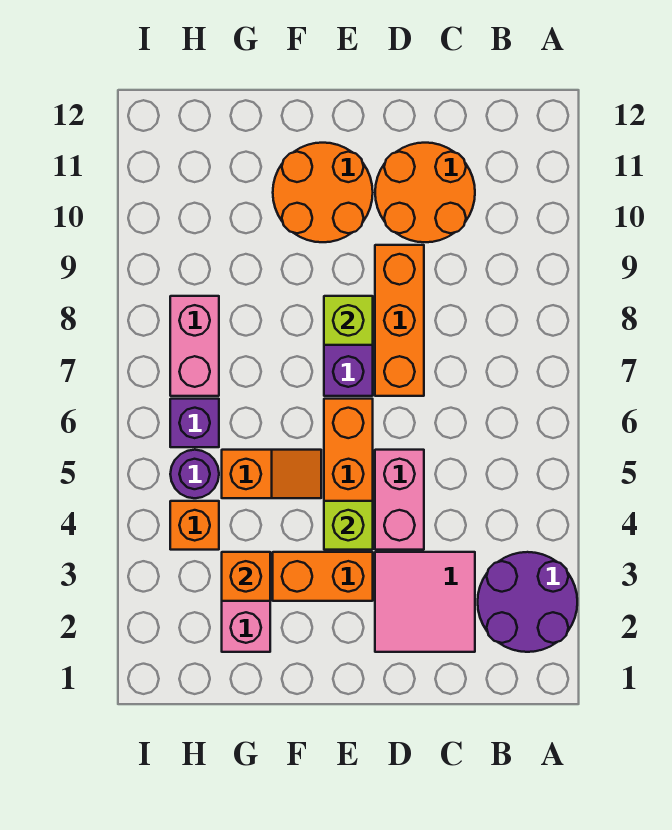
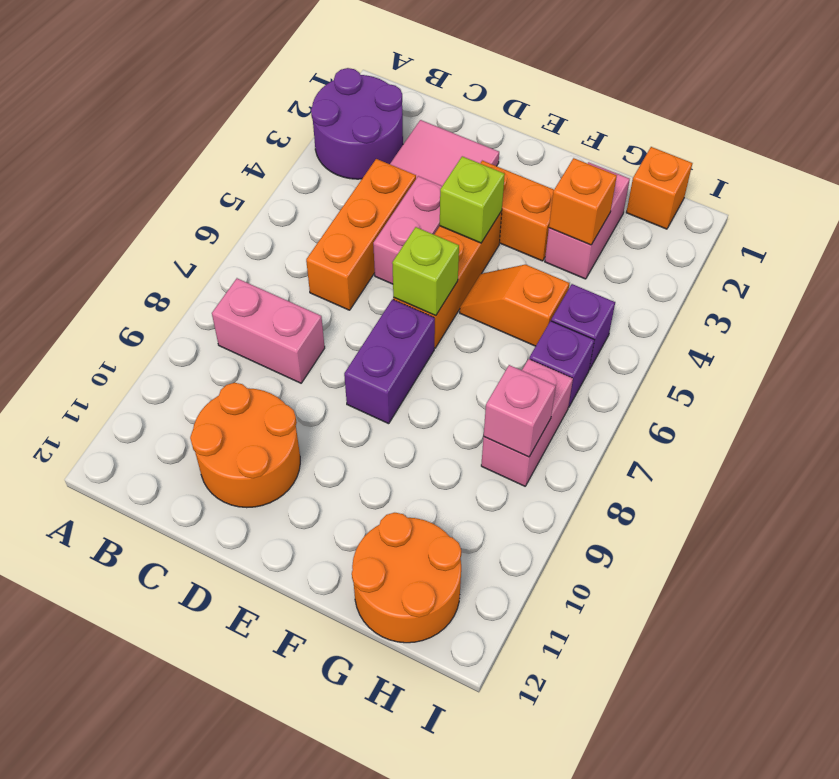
none -> pink brick B8:C8 level 1
orange brick D7:D9 level 1 -> orange brick C4:C6 level 1
lime brick E8 level 2 -> lime brick E6 level 2
orange round brick E10:F11 level 1 -> orange round brick G11:H12 level 1
orange brick H4 level 1 -> orange brick H1 level 1
purple round brick H5 level 1 -> purple brick H5 level 1
none -> pink brick H8 level 2

